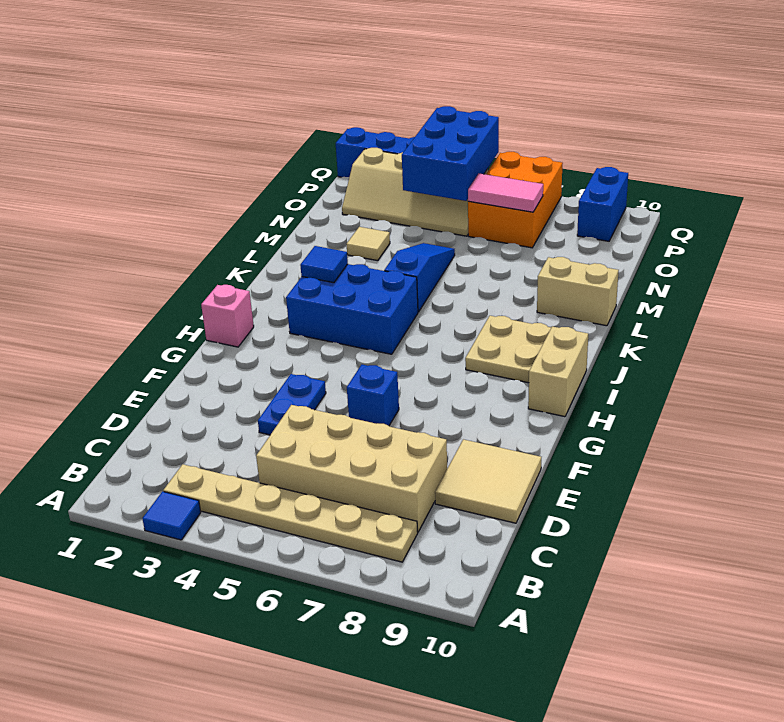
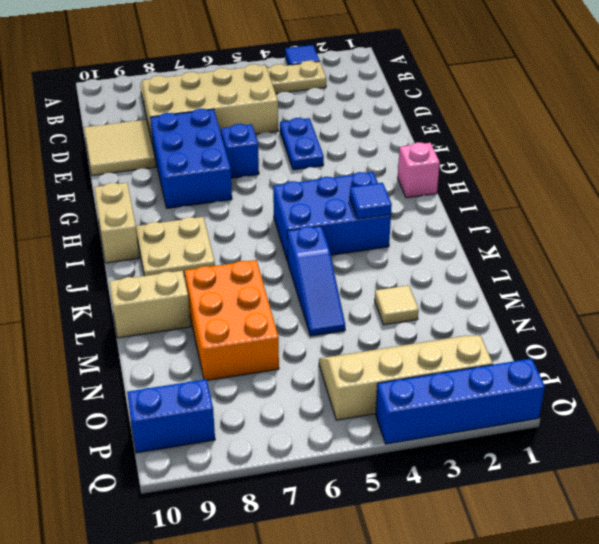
blue brick O4:Q5 level 2 -> blue brick E7:G8 level 1
orange brick O6:Q7 level 1 -> orange brick L7:N8 level 1
pink tile O6:O7 level 2 -> none
blue brick P9:Q9 level 1 -> blue brick P9:P10 level 1

